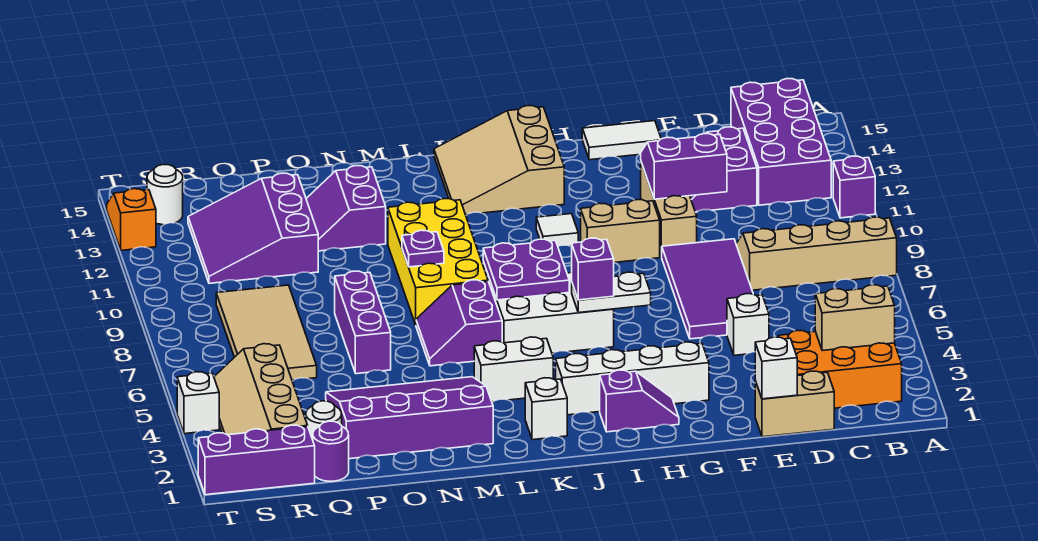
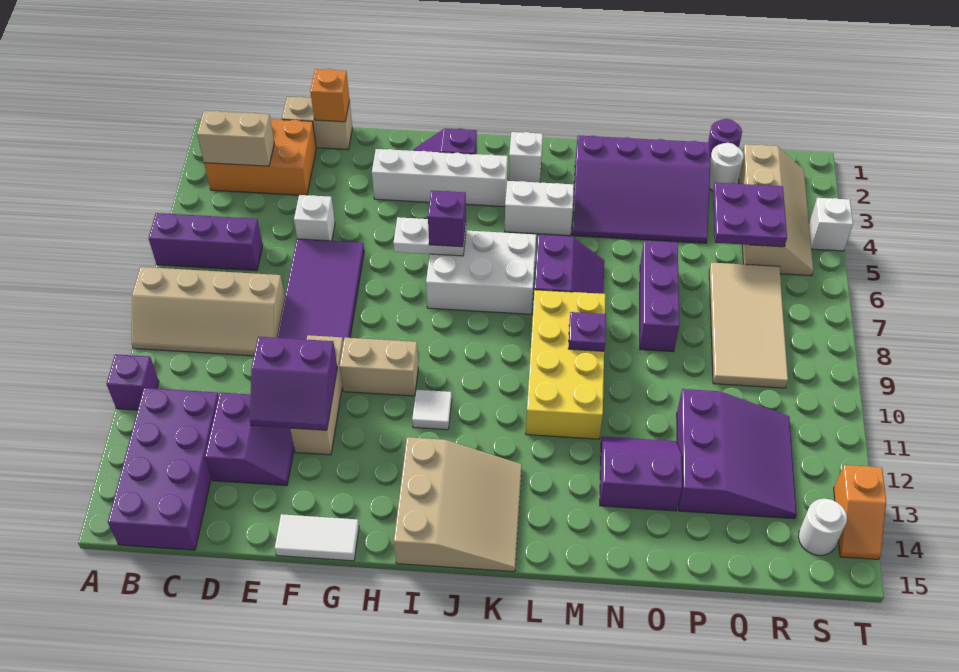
white brick E1 level 2 -> orange brick E1 level 2
purple plate J7:K8 level 2 -> purple plate Q4:R5 level 2
purple slope N12:O13 level 1 top N -> purple slope N12:O13 level 1 top 13
purple brick R1:T1 level 1 -> purple brick A6:C6 level 1

